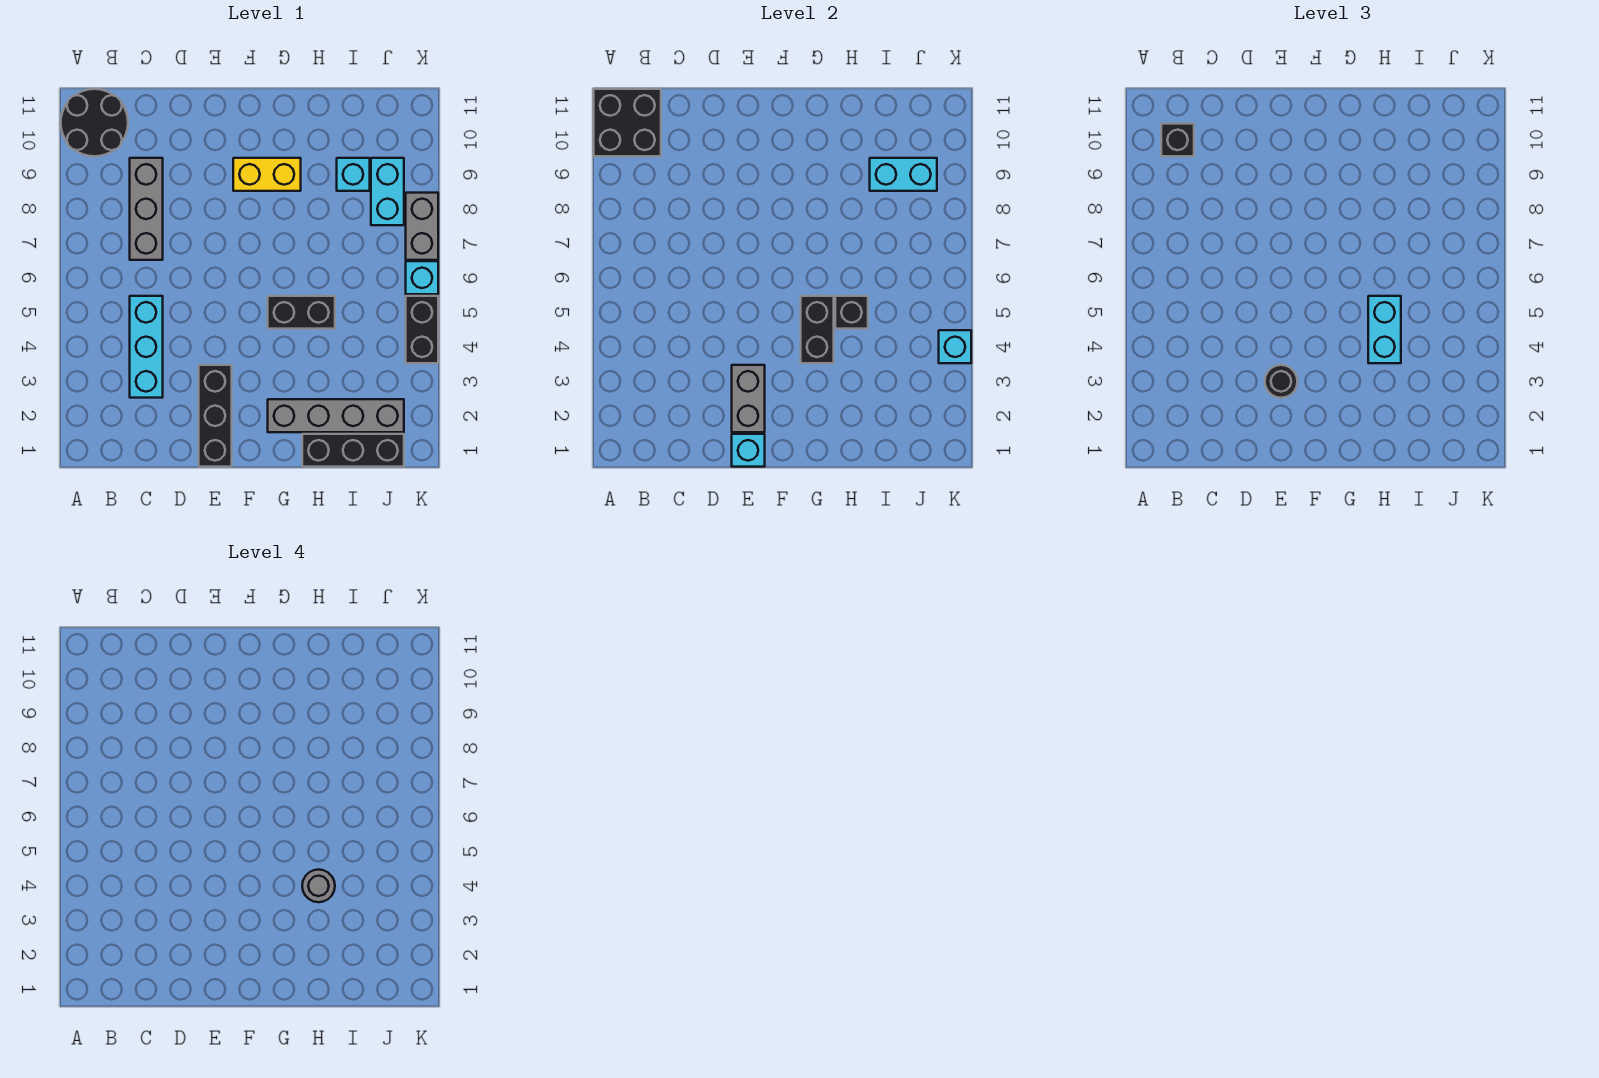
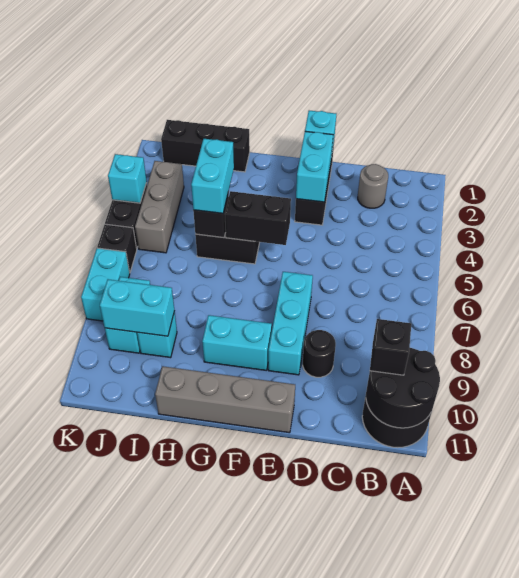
black brick A10:B11 level 2 -> black round brick A10:B11 level 2
cyan brick C3:C5 level 1 -> cyan brick E7:E9 level 1
grey brick C7:C9 level 1 -> grey brick J3:J5 level 1
grey brick E2:E3 level 2 -> cyan brick E2:E3 level 2
black round brick E3 level 3 -> black round brick D9 level 1
yellow brick F9:G9 level 1 -> cyan brick F9:G9 level 1
grey brick G2:J2 level 1 -> grey brick E11:H11 level 1
black brick G4:G5 level 2 -> black brick F5:G5 level 2
grey round brick H4 level 4 -> grey round brick C2 level 1
cyan brick K6 level 1 -> black brick K6 level 1
grey brick K7:K8 level 1 -> cyan brick K7:K8 level 1

